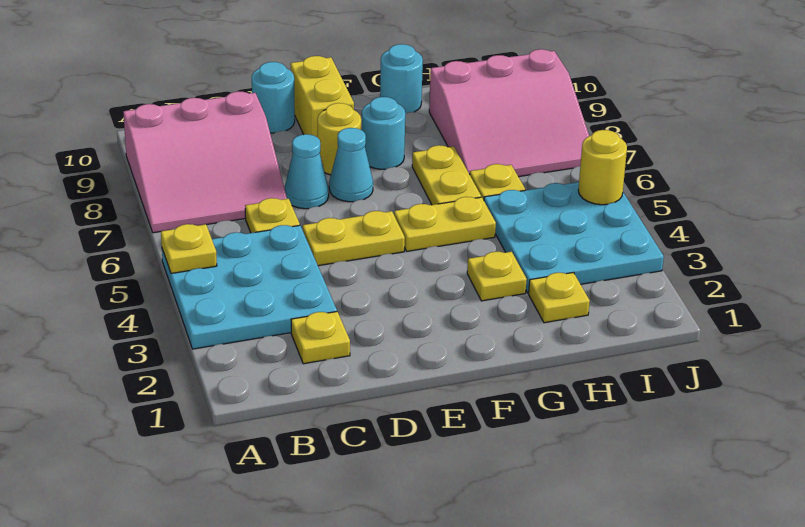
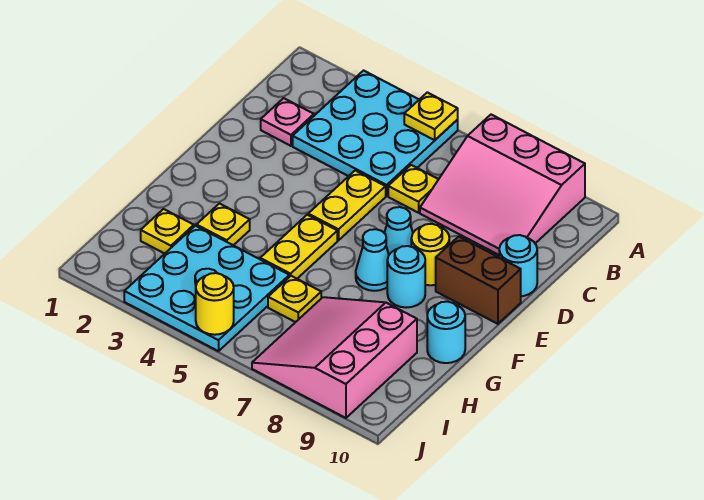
pink slope A7:C9 level 1 top 9 -> pink slope A7:C9 level 1 top A
yellow plate C2 level 1 -> pink plate C2 level 1
cyan cone D7 level 1 -> cyan cone F7 level 1
yellow brick E9:E10 level 1 -> brown brick E9:E10 level 1
yellow plate G6:G7 level 1 -> none

